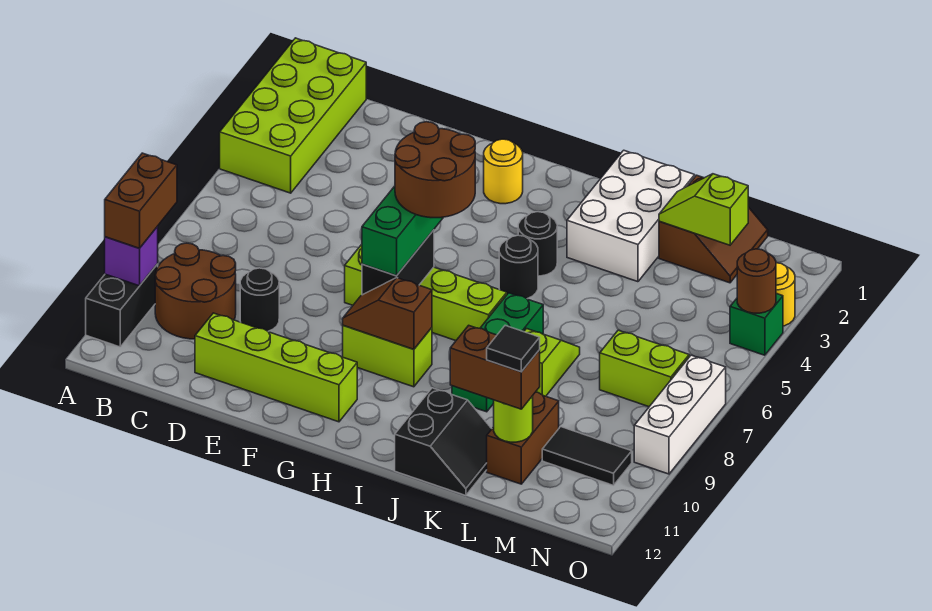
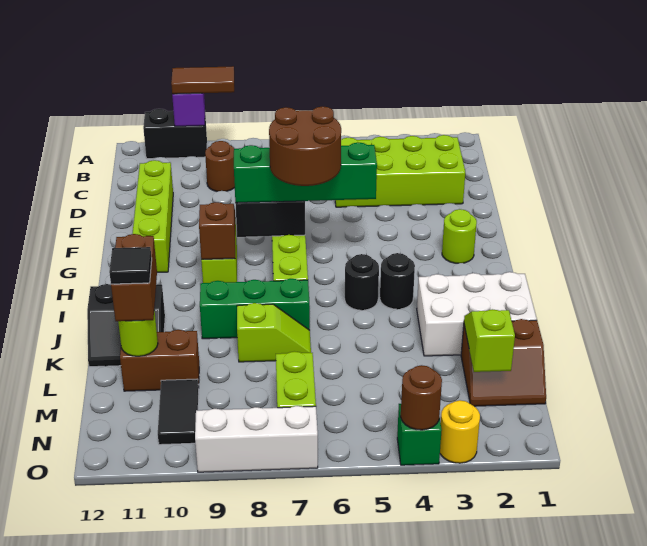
lime brick A1:B4 level 1 -> lime brick C2:D5 level 1
brown brick A9:A10 level 3 -> brown tile A9:A10 level 3
brown round brick B9:C10 level 1 -> brown round brick C9 level 1
black round brick D9 level 1 -> none
yellow round brick G2 level 1 -> lime round brick G2 level 1

